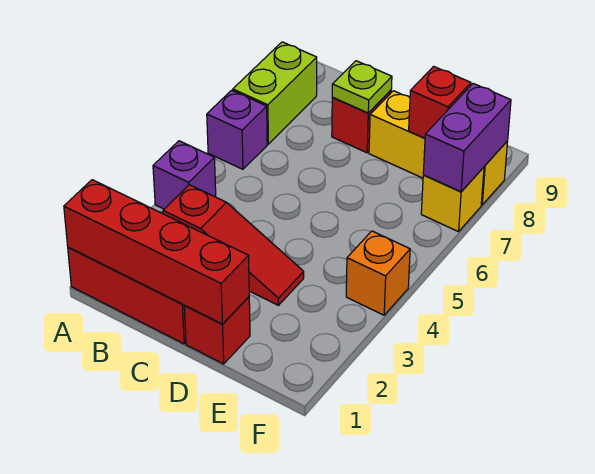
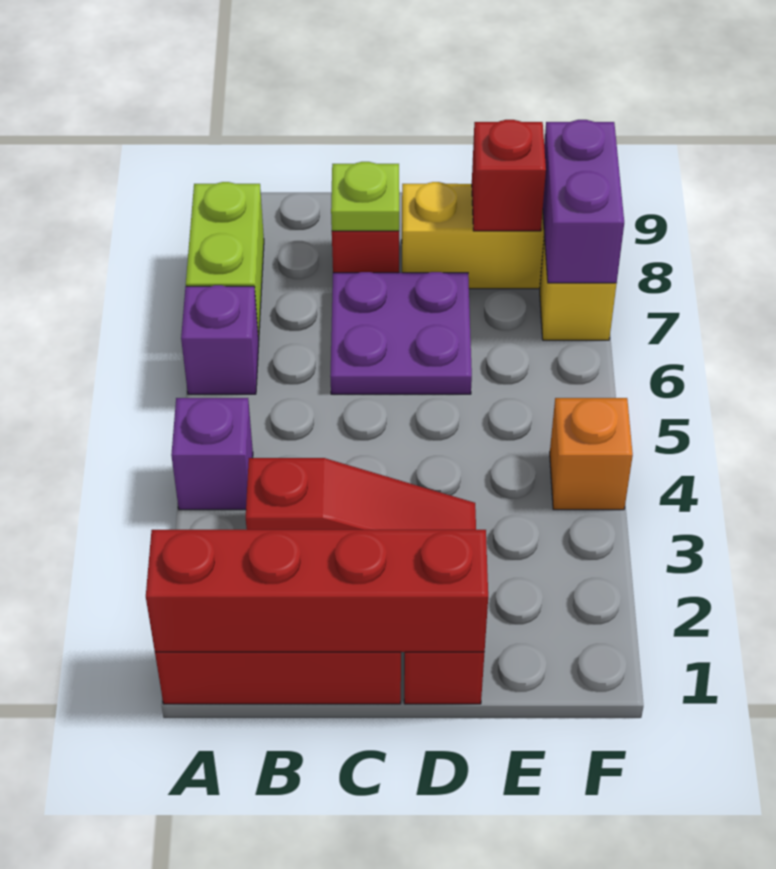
none -> purple plate C6:D7 level 1

